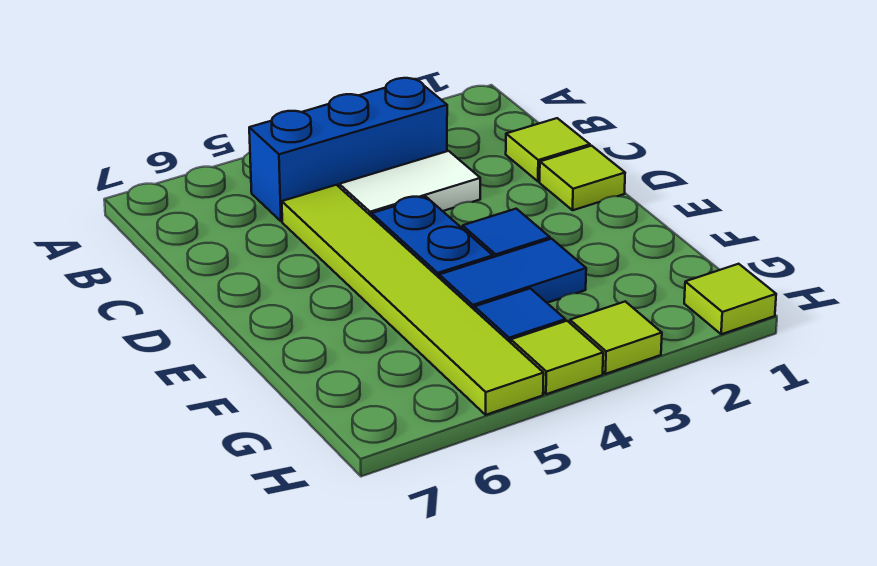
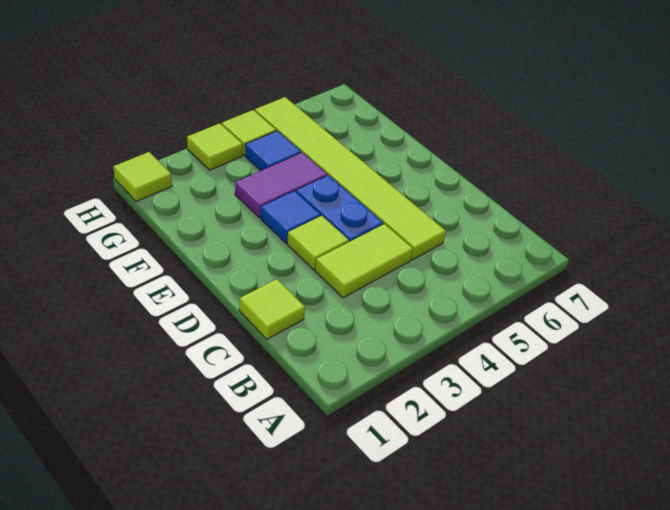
blue brick B3:B5 level 1 -> none
white tile C3:C4 level 1 -> lime tile C3:C4 level 1
lime tile D1 level 1 -> lime tile D3 level 1
blue tile F3:F4 level 1 -> purple tile F3:F4 level 1

